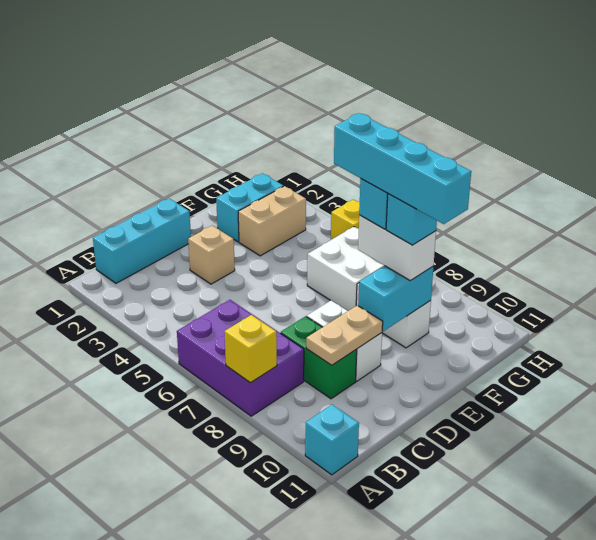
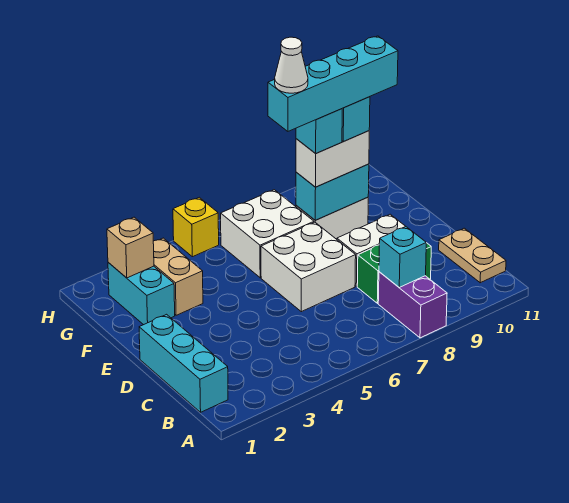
purple brick A6:B8 level 1 -> purple brick A8:B8 level 1
yellow brick A8 level 2 -> none
cyan brick A11 level 1 -> cyan brick B8 level 2
tan plate C9:D9 level 2 -> tan plate B11:C11 level 1
tan brick D3 level 1 -> tan brick G2 level 2
none -> white brick D6:E7 level 1
cyan brick E9:F9 level 2 -> cyan brick F8:F9 level 2
none -> white cone F7 level 6

